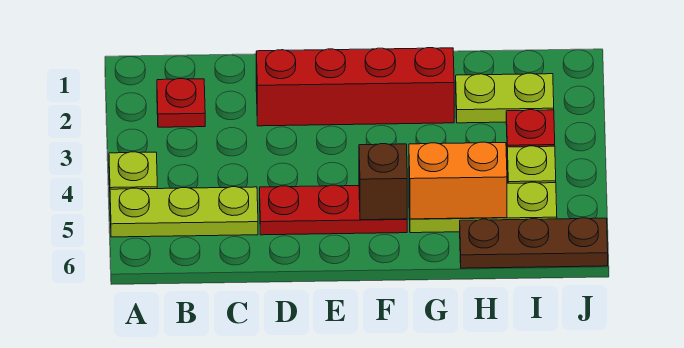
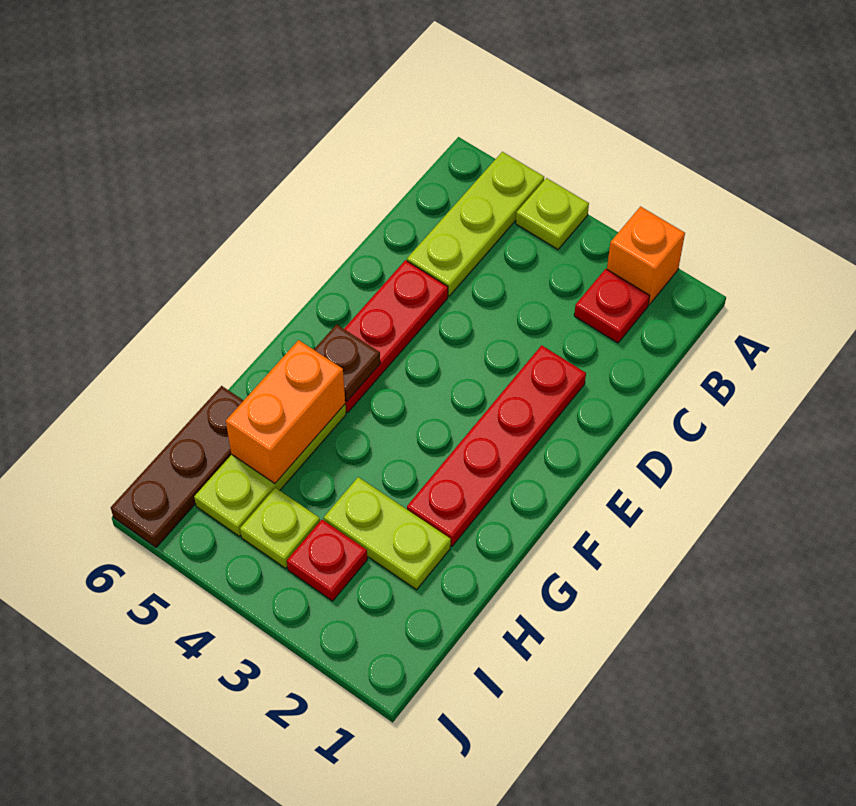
none -> orange brick A2 level 1
red brick D2:G2 level 1 -> red plate D2:G2 level 1
brown brick F5 level 2 -> brown plate F5 level 2
lime plate H2:I2 level 1 -> lime plate H2:H3 level 1

